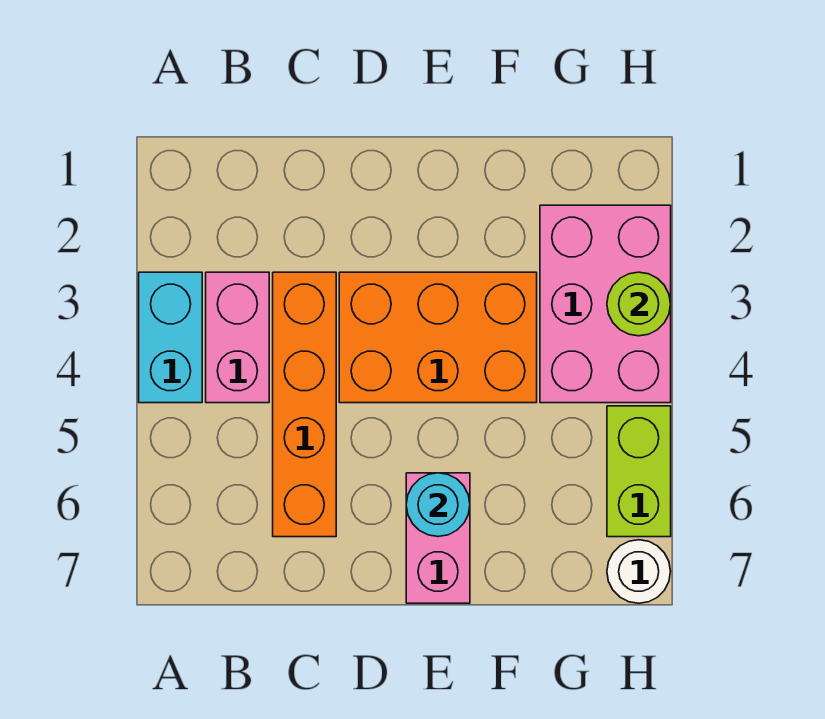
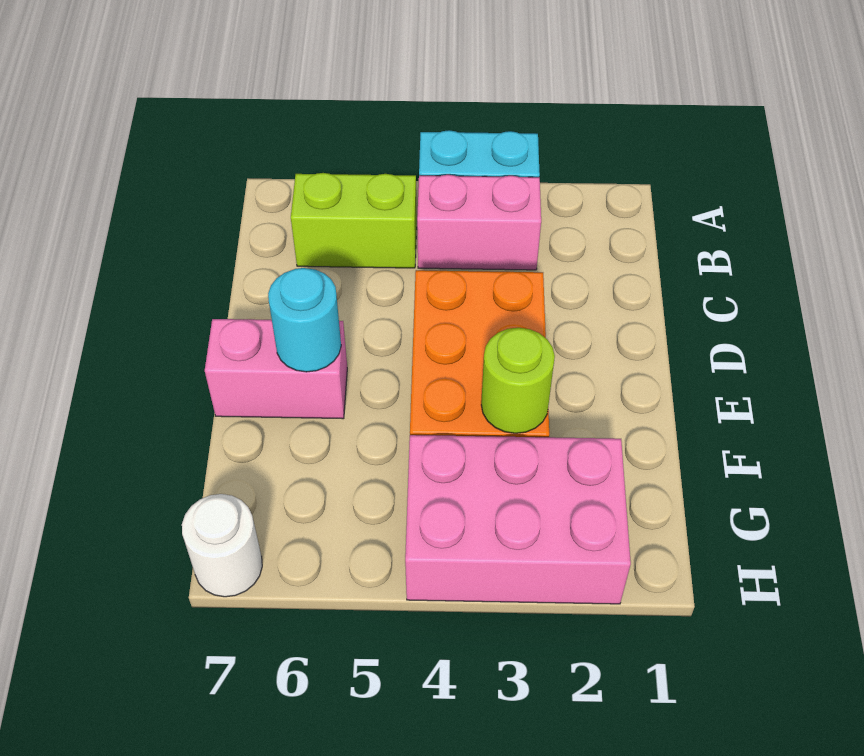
orange brick C3:C6 level 1 -> none
lime round brick H3 level 2 -> lime round brick F3 level 2
lime brick H5:H6 level 1 -> lime brick B5:B6 level 1

